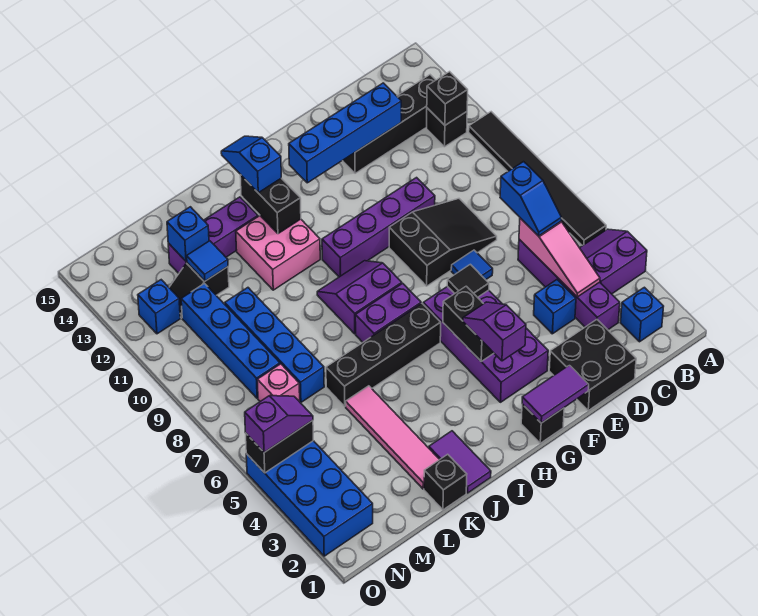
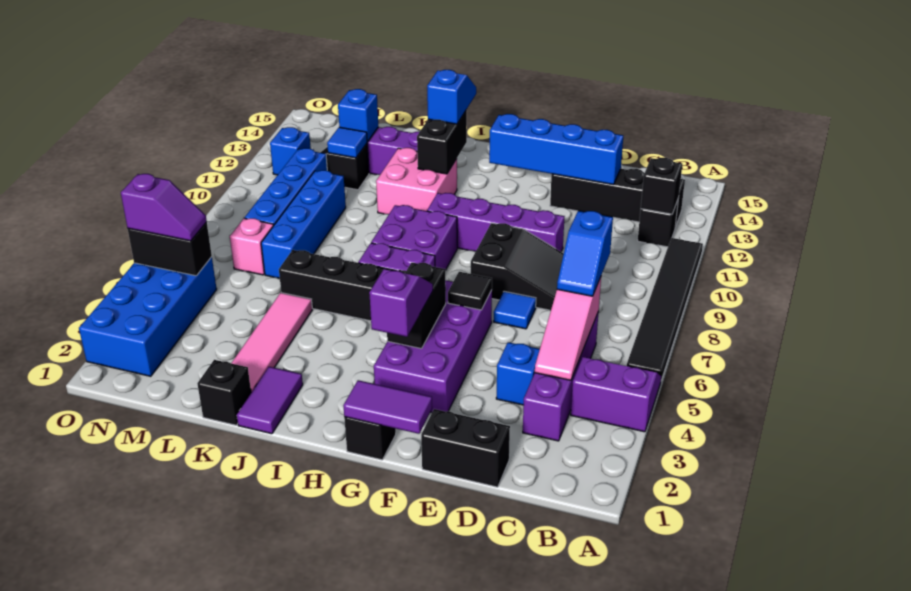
blue brick B2 level 1 -> none
black brick D1:E2 level 1 -> black brick D1:E1 level 1
purple slope H8:I9 level 1 top 8 -> purple brick H8:I9 level 1

